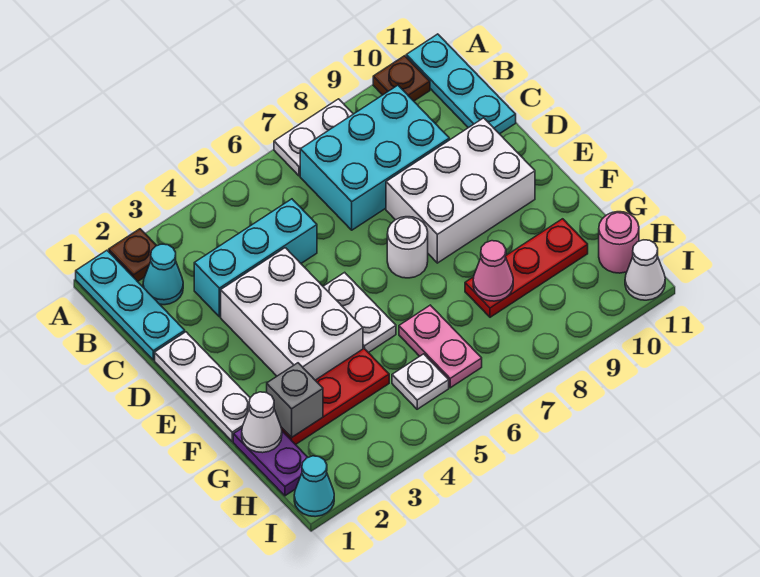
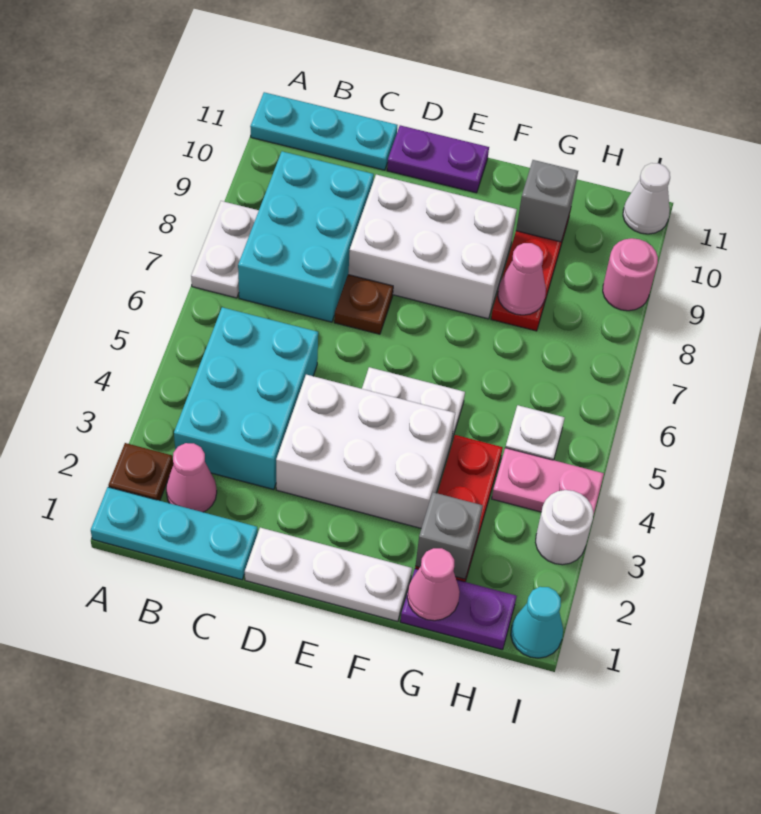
brown plate A10 level 1 -> brown plate D7 level 1
cyan cone B2 level 1 -> pink cone B2 level 1
cyan brick C3:C5 level 1 -> cyan brick B3:C5 level 1
white brick D8:E10 level 1 -> white brick D8:F9 level 1
none -> purple plate D11:E11 level 1
white round brick E7 level 1 -> white round brick I3 level 1
white cone G1 level 2 -> pink cone G1 level 2
pink plate G6:H6 level 1 -> pink plate H4:I4 level 1
none -> grey brick G10 level 2
pink round brick H11 level 1 -> pink round brick I9 level 1

